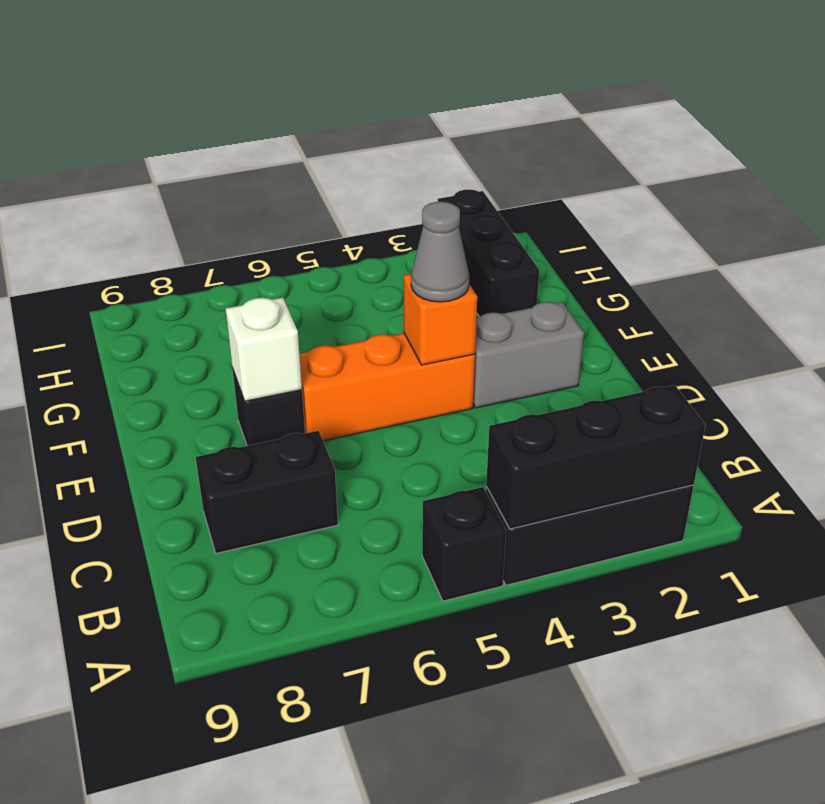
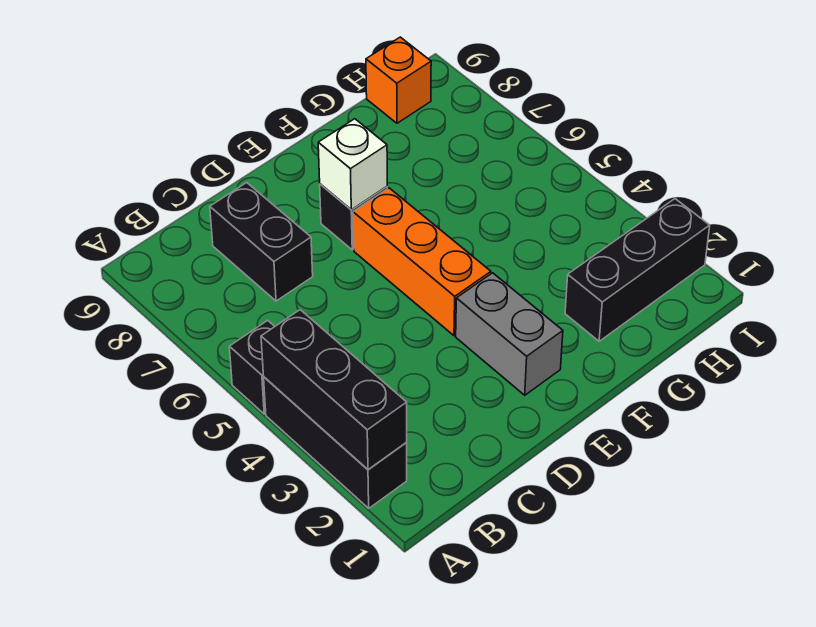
orange brick E4 level 2 -> orange brick H9 level 1
grey cone E4 level 3 -> none

